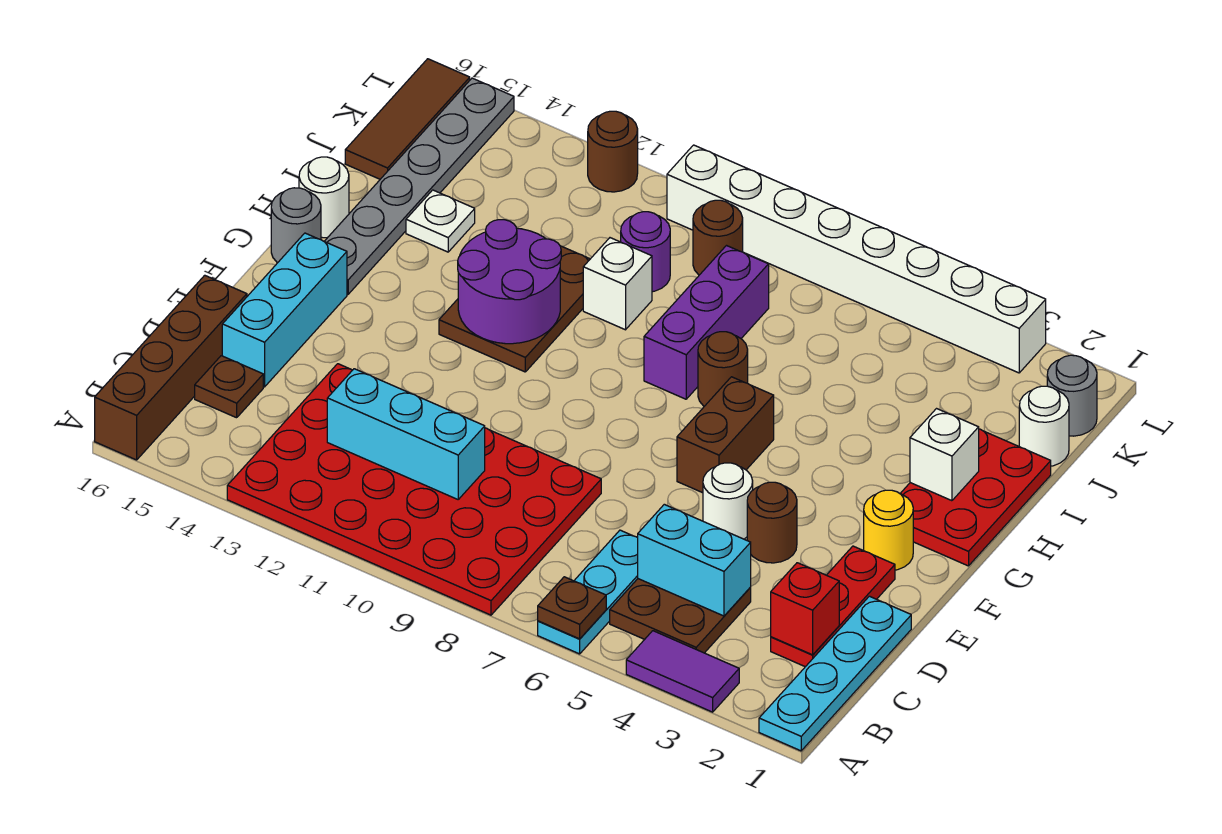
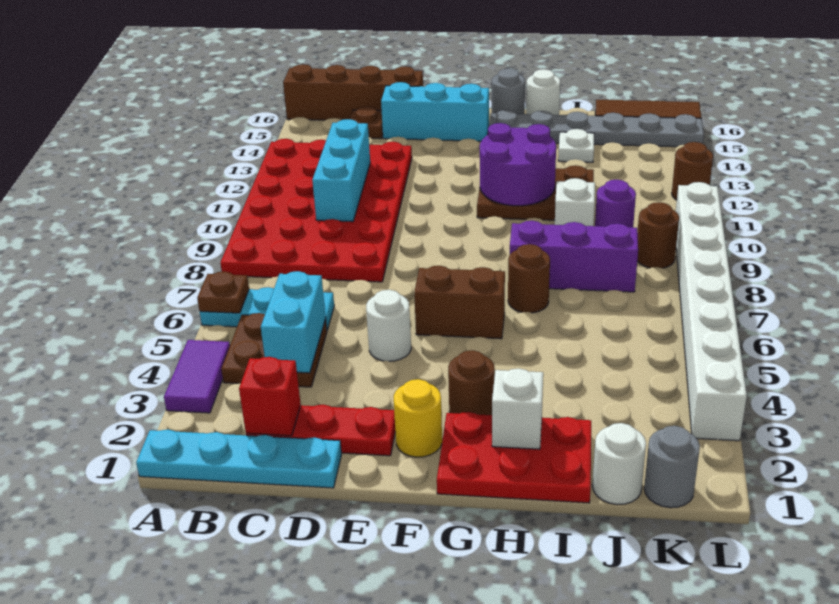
brown round brick E4 level 1 -> brown round brick G3 level 1

